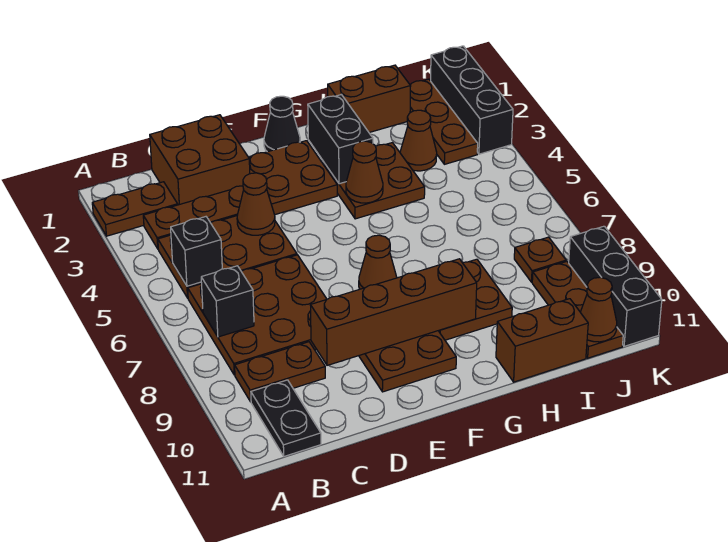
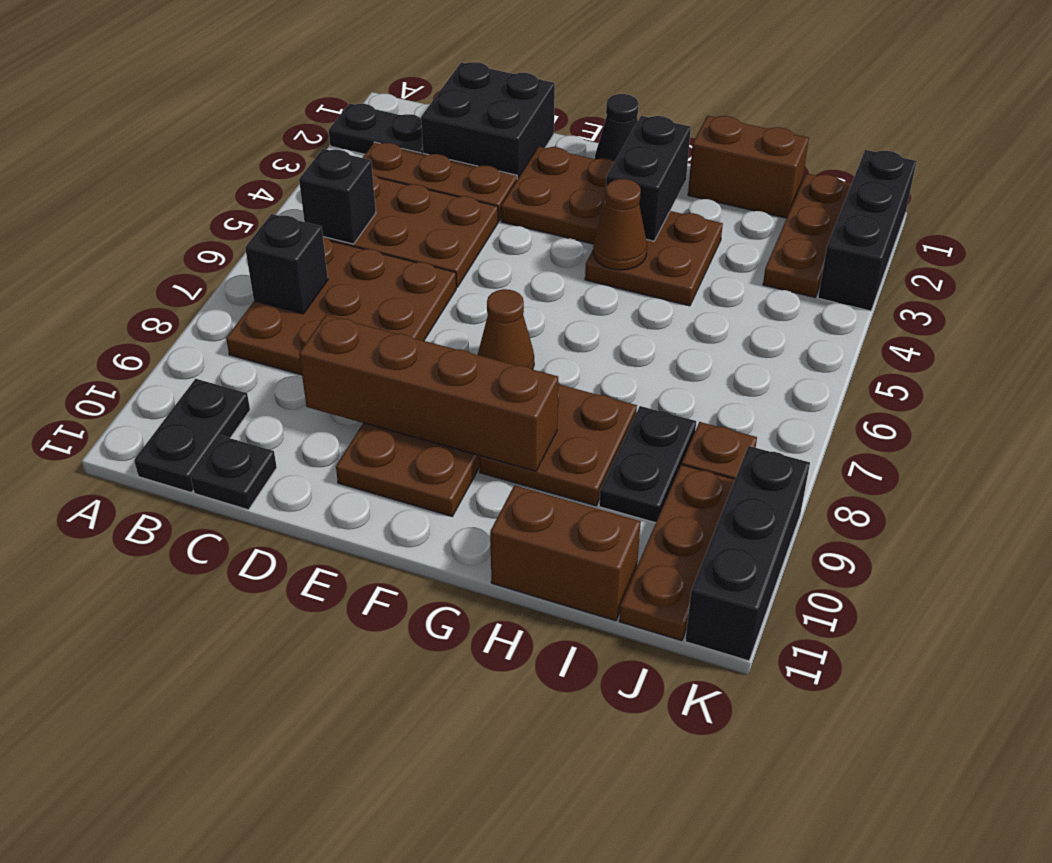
brown plate A2:B2 level 1 -> black plate A2:B2 level 1
brown plate B9:C9 level 1 -> none
brown brick C1:D2 level 1 -> black brick C1:D2 level 1
none -> black plate C11 level 1
brown cone D4 level 2 -> none
brown cone I3 level 1 -> none
none -> black plate I8:I9 level 1
brown cone J11 level 2 -> none

